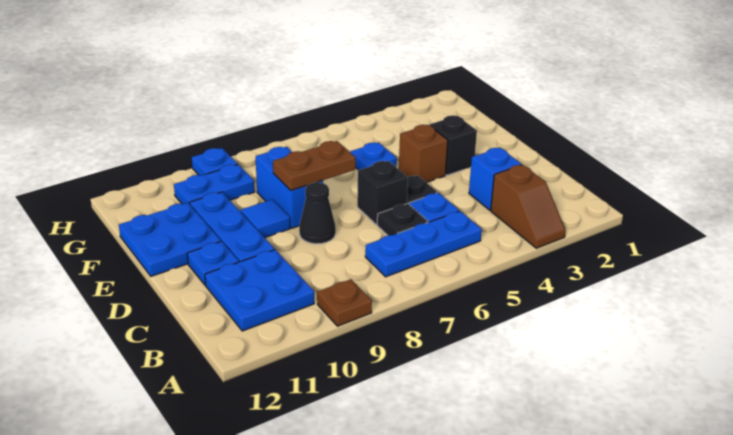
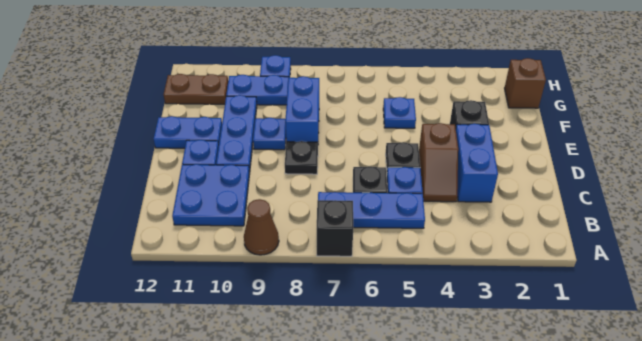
brown slope A3:B3 level 1 top B -> brown slope C4:D4 level 1 top D
brown plate A9 level 1 -> brown cone A9 level 1
blue brick C3 level 1 -> blue brick C3:D3 level 1
black brick D6 level 1 -> black brick A7 level 1
black cone D8 level 1 -> black plate D8 level 1
brown brick E4 level 1 -> brown brick G1 level 1
brown plate E7:E8 level 2 -> brown plate G11:G12 level 1
blue tile E9 level 1 -> blue plate E9 level 1
blue plate E11:F12 level 1 -> blue plate E11:E12 level 1

